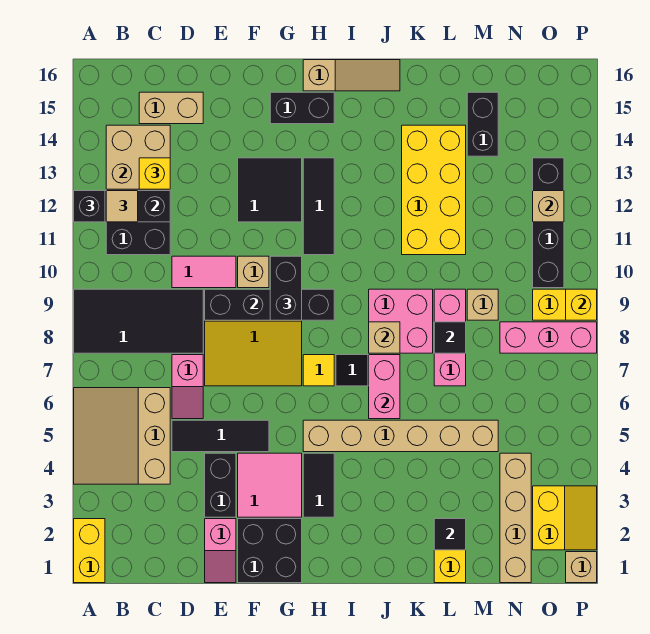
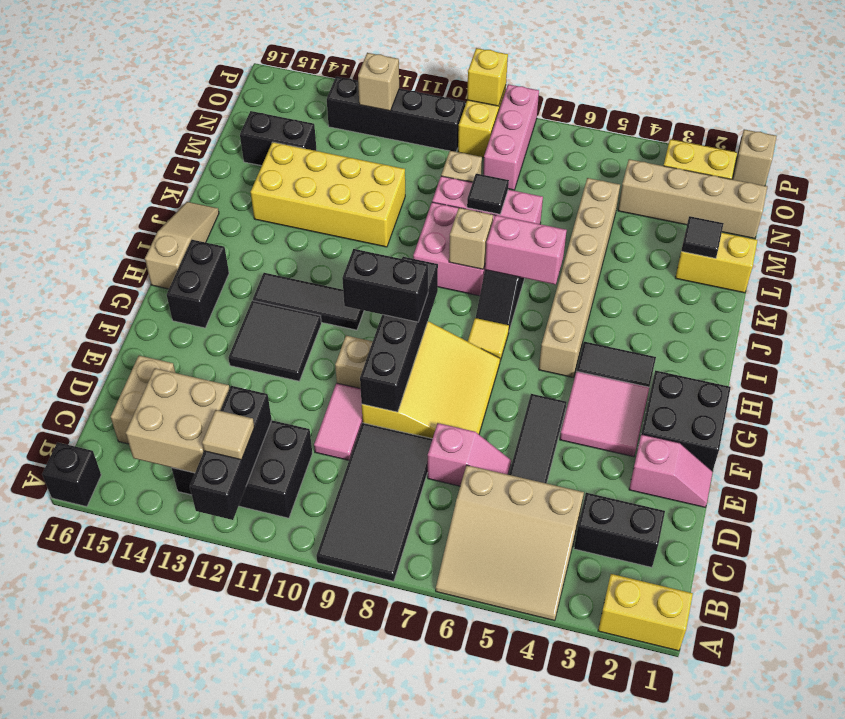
black brick A12 level 3 -> black brick A16 level 1
yellow brick C13 level 3 -> none
black brick E3:E4 level 1 -> black brick C2:C3 level 1

